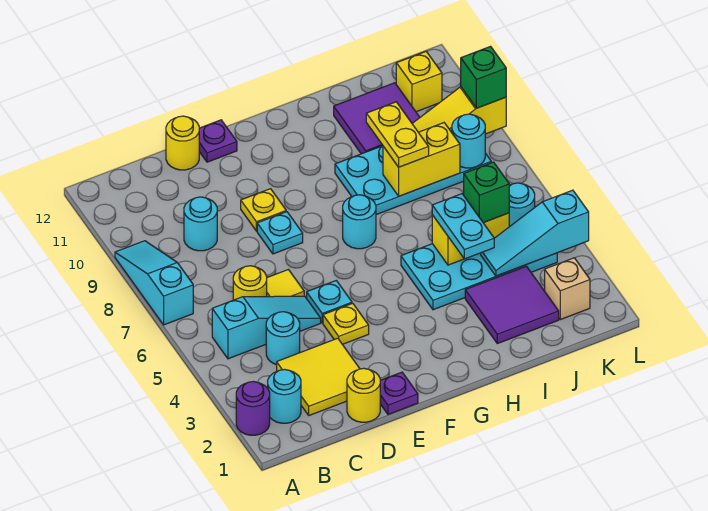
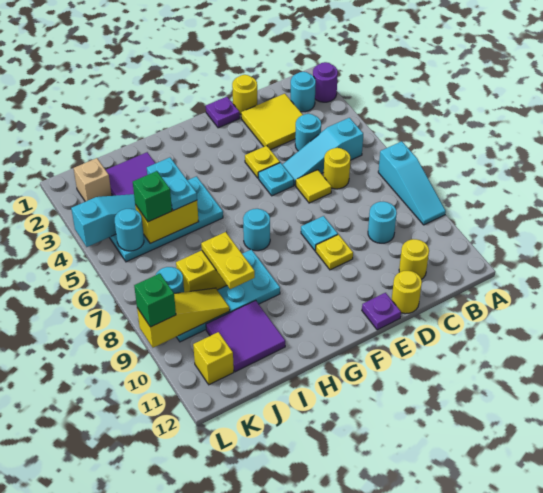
none -> yellow round brick C11 level 1

